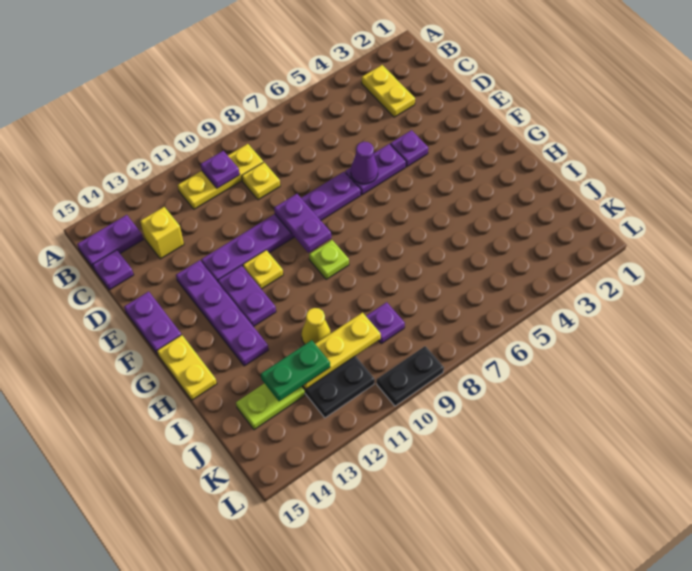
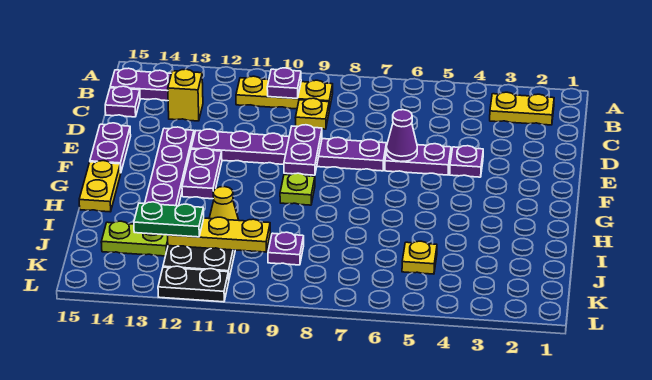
yellow plate B3:C3 level 1 -> yellow plate B2:B3 level 1
yellow plate F11 level 1 -> yellow plate J5 level 1
black plate L9:L10 level 1 -> black plate L11:L12 level 1

